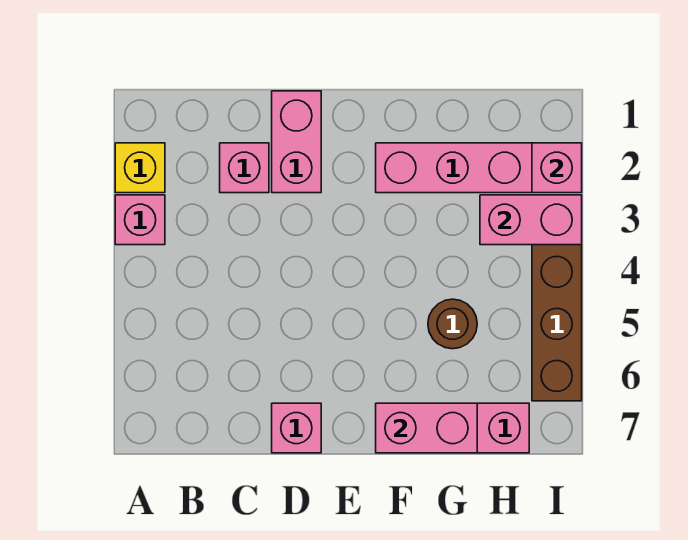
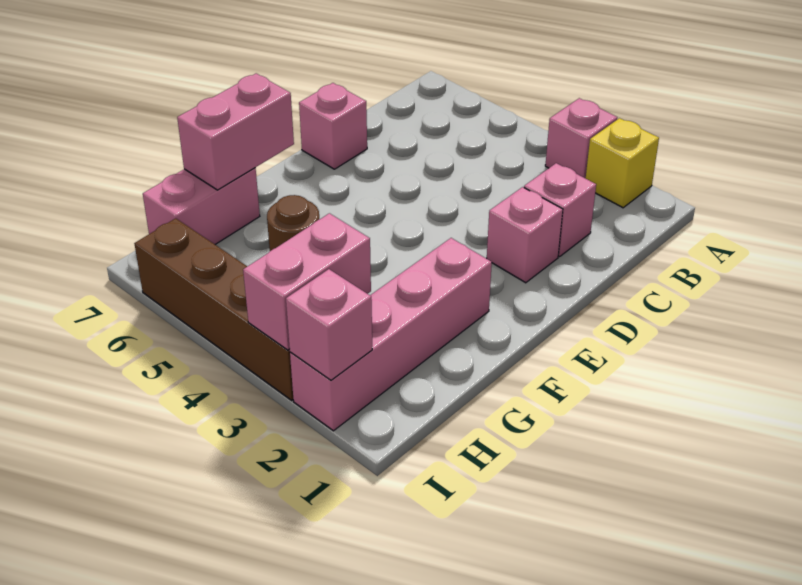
pink brick D1:D2 level 1 -> pink brick D2 level 1

